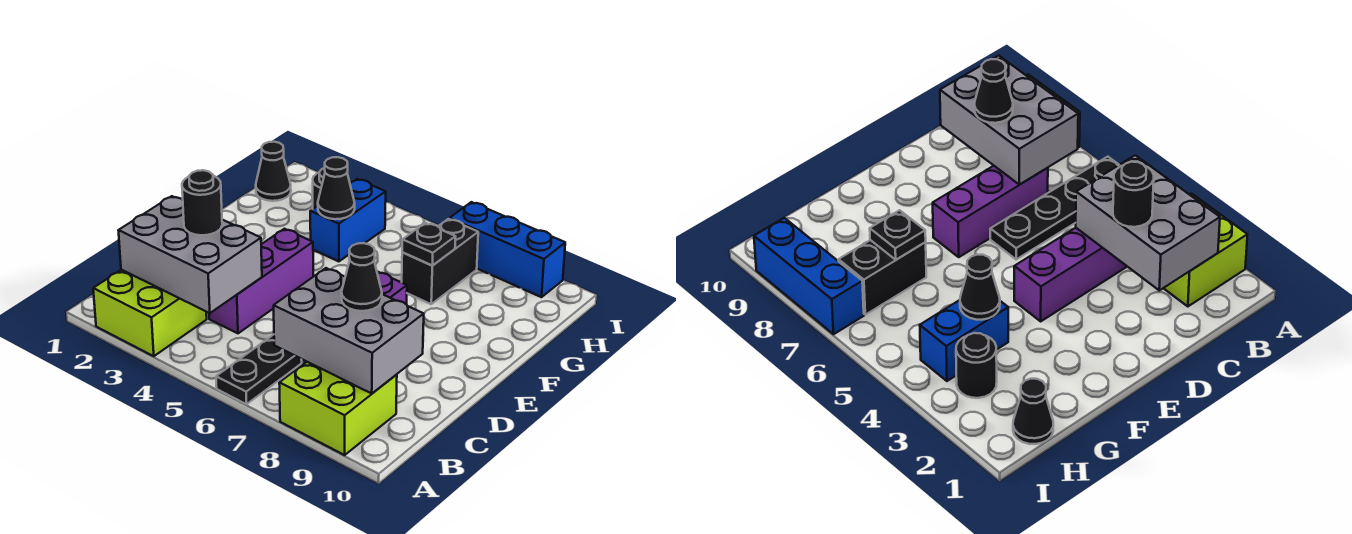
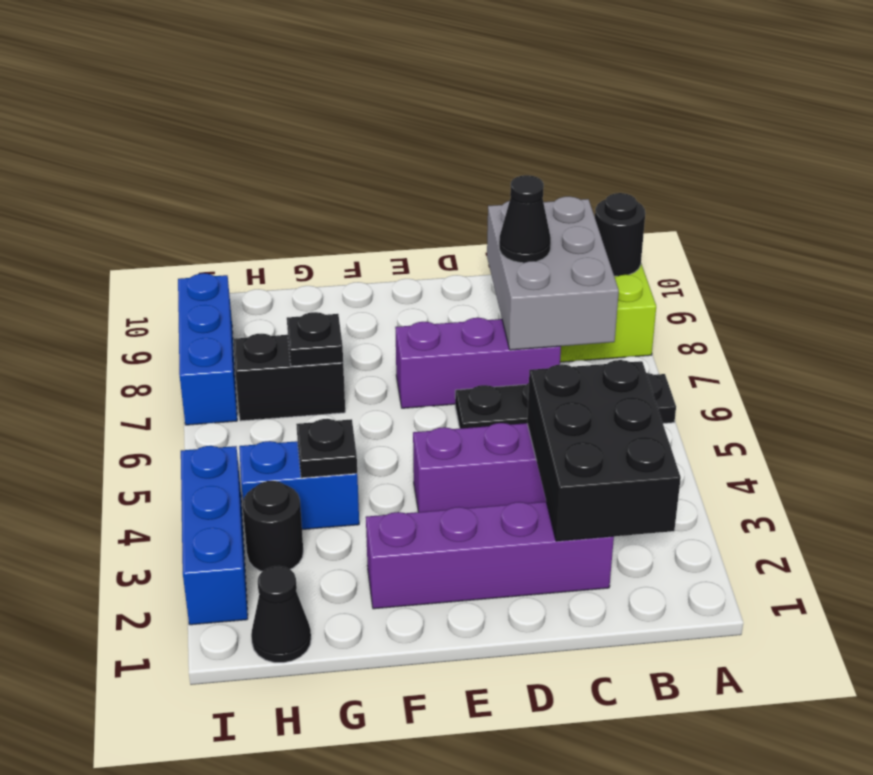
lime brick A2:B3 level 1 -> none
grey brick B2:C4 level 2 -> black brick B2:C4 level 2
none -> purple brick C2:F2 level 1
black round brick C3 level 3 -> black round brick A9 level 2
black cone G4 level 2 -> black plate G4 level 2
none -> blue brick I2:I4 level 1

